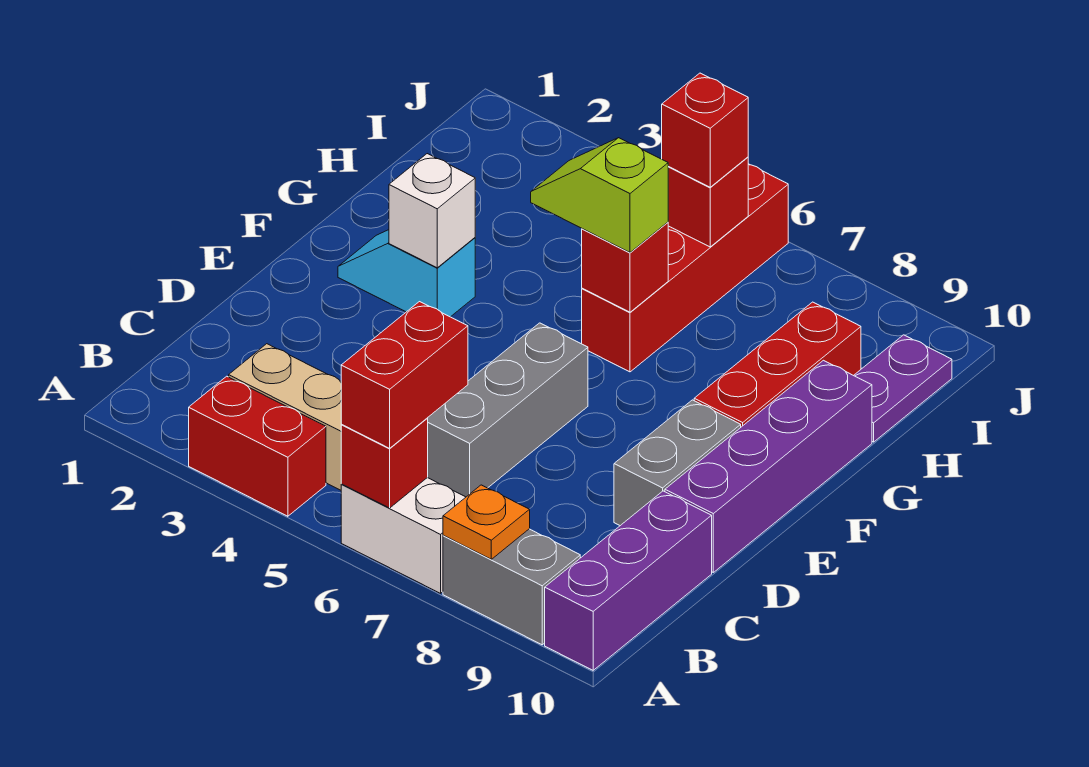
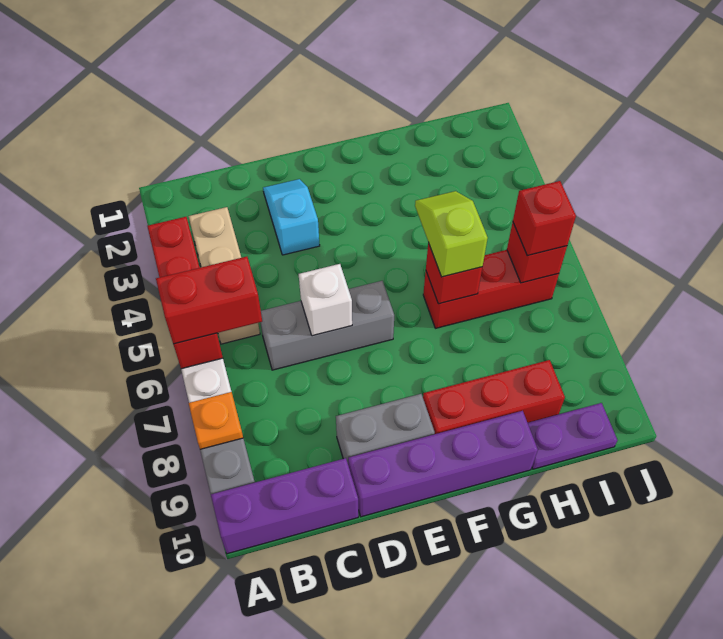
cyan slope F2:F3 level 1 top 3 -> cyan slope D2:D3 level 1 top 3
white brick F3 level 2 -> white brick D6 level 2
red brick G6:J6 level 1 -> red brick G6:I6 level 1

